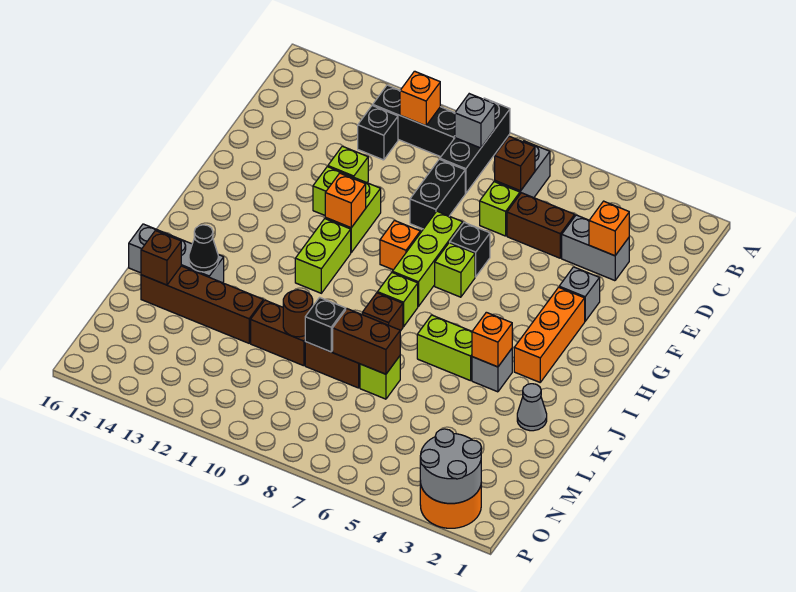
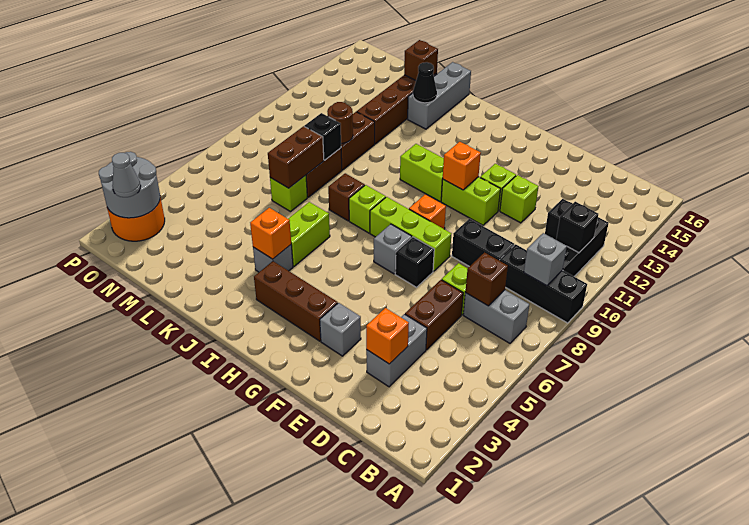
orange brick B11 level 2 -> black brick B11 level 2
orange brick G3:I3 level 1 -> brown brick G3:I3 level 1
lime brick G7 level 1 -> grey brick G7 level 1
grey cone K2 level 1 -> grey cone O2 level 3

